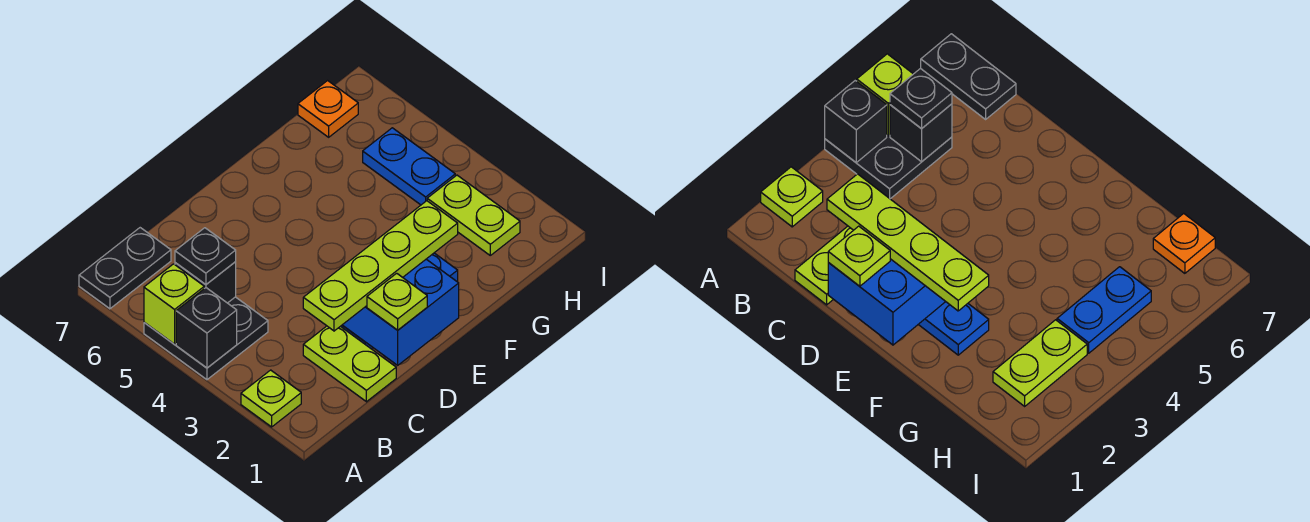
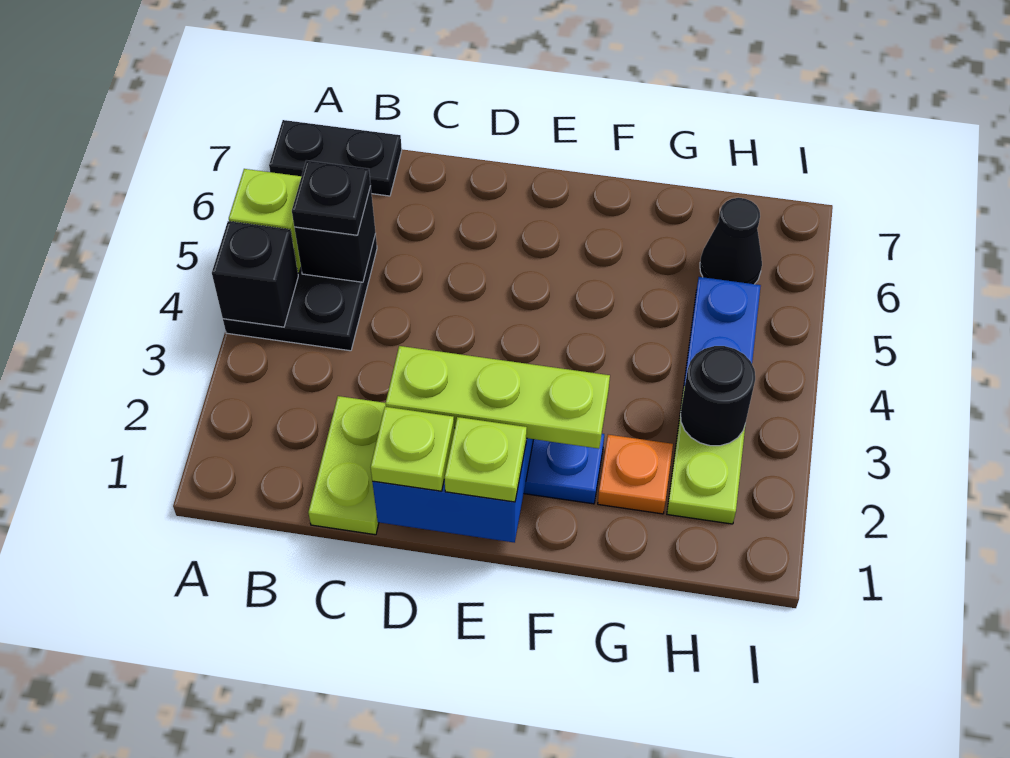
lime plate A2 level 1 -> lime plate E1 level 3
lime plate C2:F2 level 3 -> lime plate D2:F2 level 3
none -> black round brick H3 level 2
none -> black cone H6 level 1
orange plate H7 level 1 -> orange plate G2 level 1

